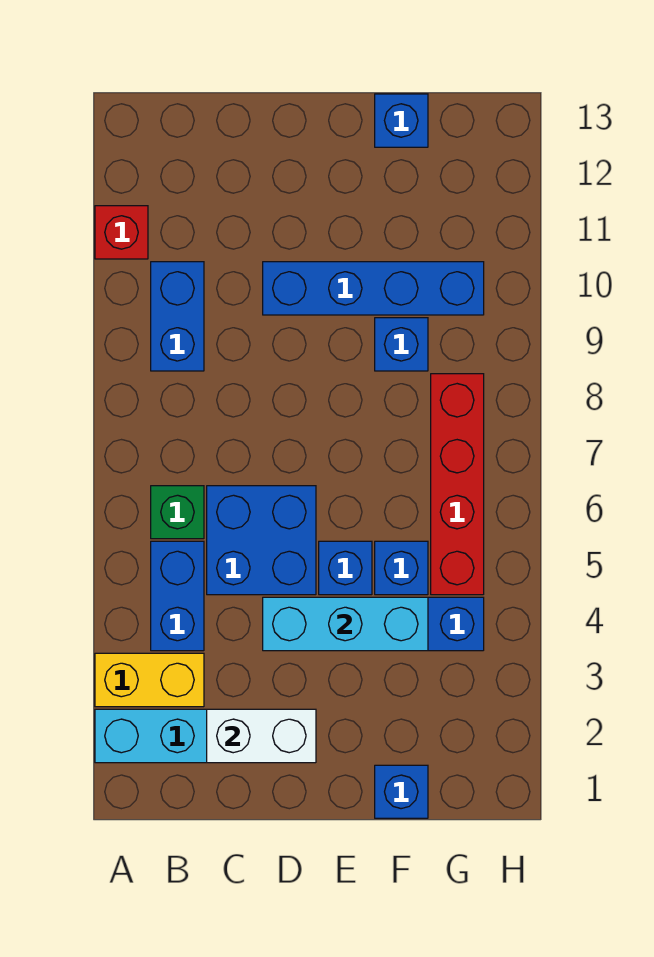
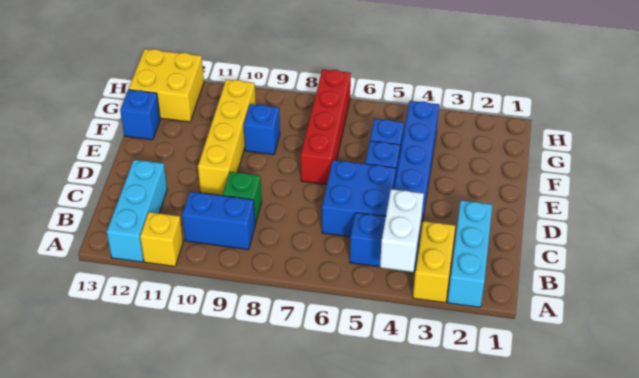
red brick A11 level 1 -> yellow brick A11 level 1
green brick B6 level 1 -> green brick C9 level 1
white brick C2:D2 level 2 -> white brick A4:B4 level 2
cyan brick D4:F4 level 2 -> cyan brick A12:C12 level 1
blue brick D10:G10 level 1 -> yellow brick D10:G10 level 1
blue brick F1 level 1 -> none
red brick G5:G8 level 1 -> red brick E7:H7 level 1
none -> yellow brick G12:H13 level 1

